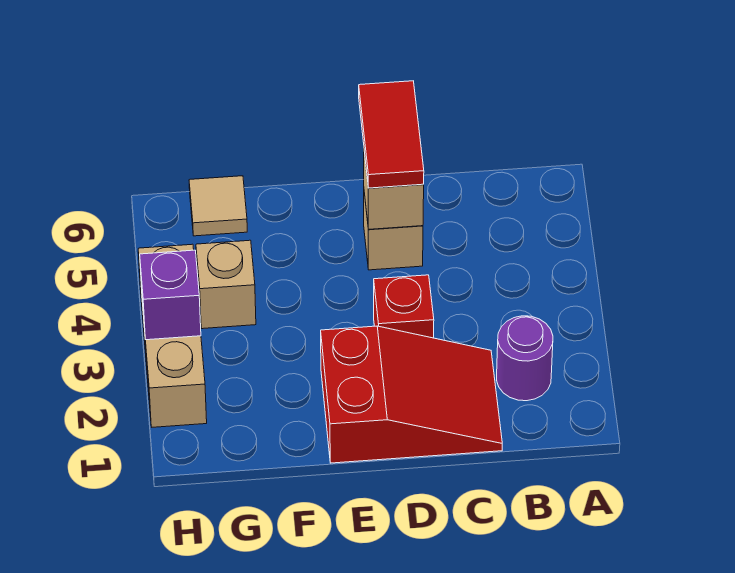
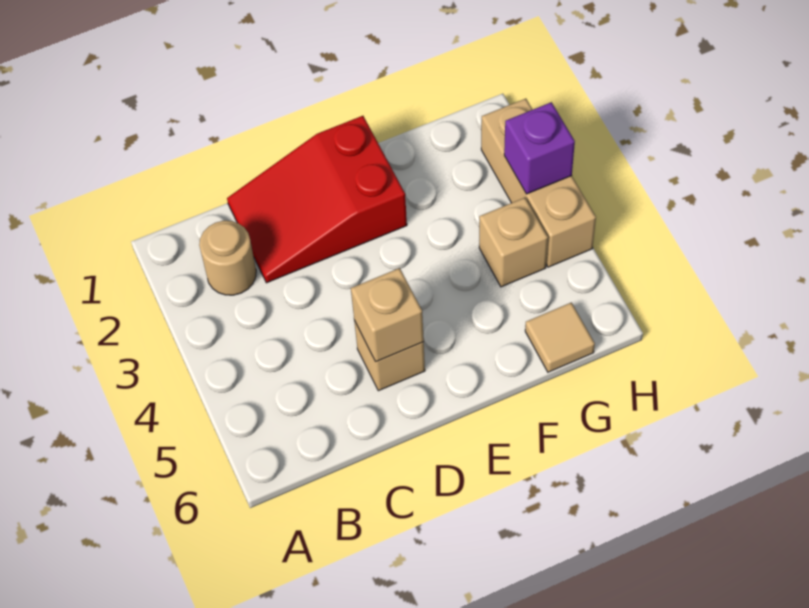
purple round brick B2 level 1 -> tan round brick B2 level 1
red brick D3 level 1 -> none
red tile D5:D6 level 3 -> none

